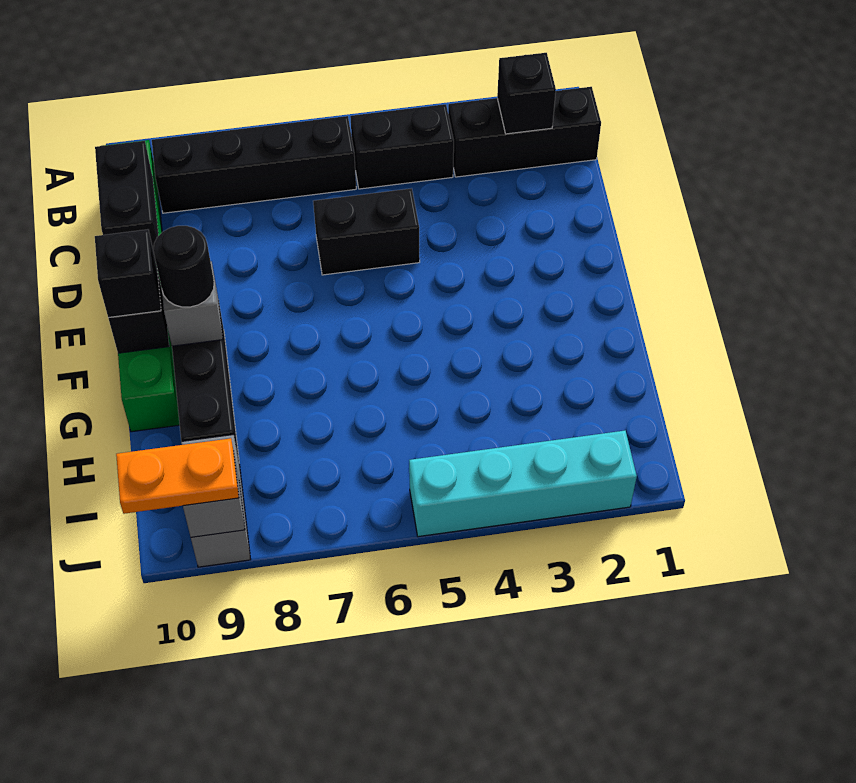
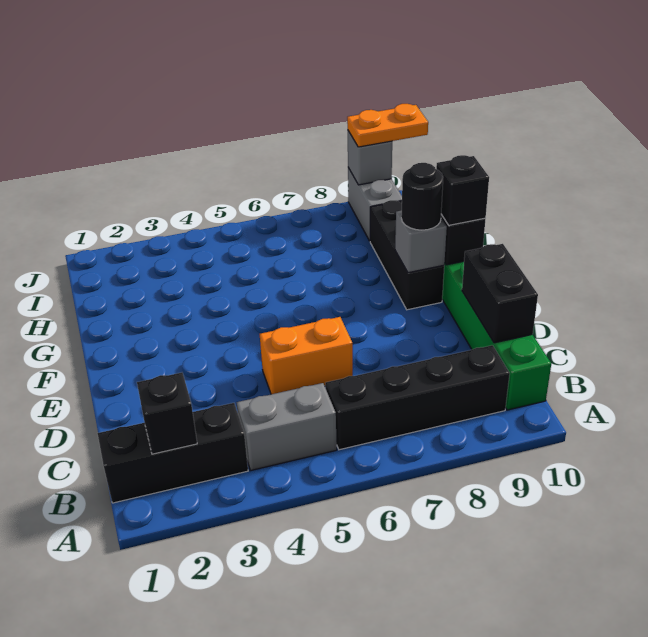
black brick B4:B5 level 1 -> grey brick B4:B5 level 1
black brick D5:D6 level 1 -> orange brick D5:D6 level 1
cyan brick J2:J5 level 1 -> none

